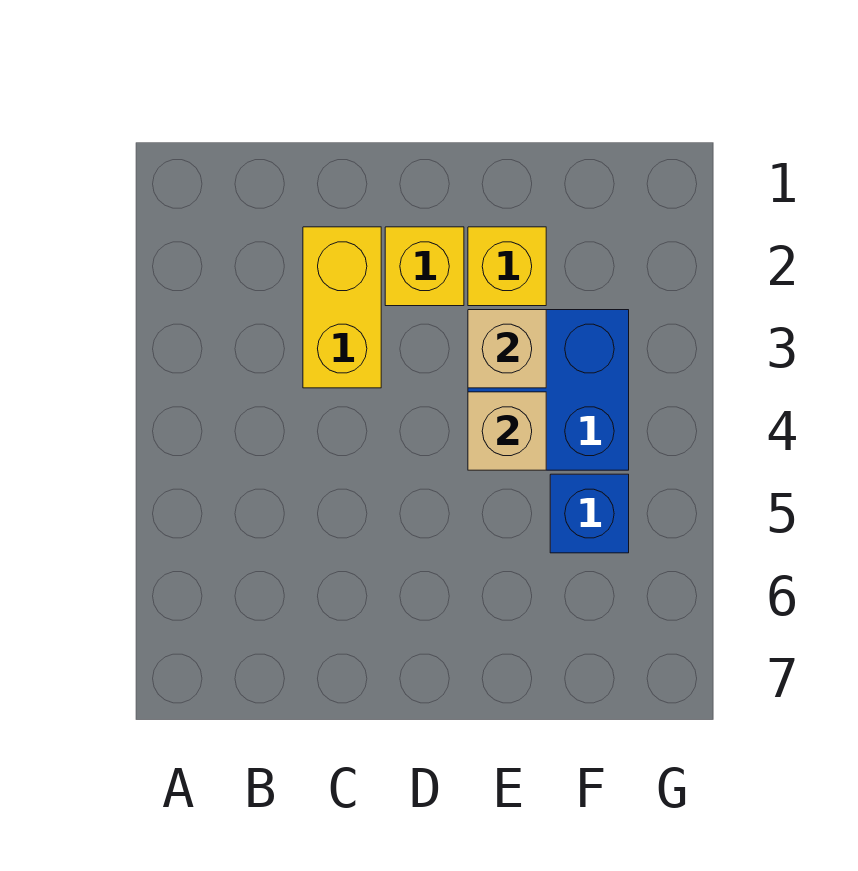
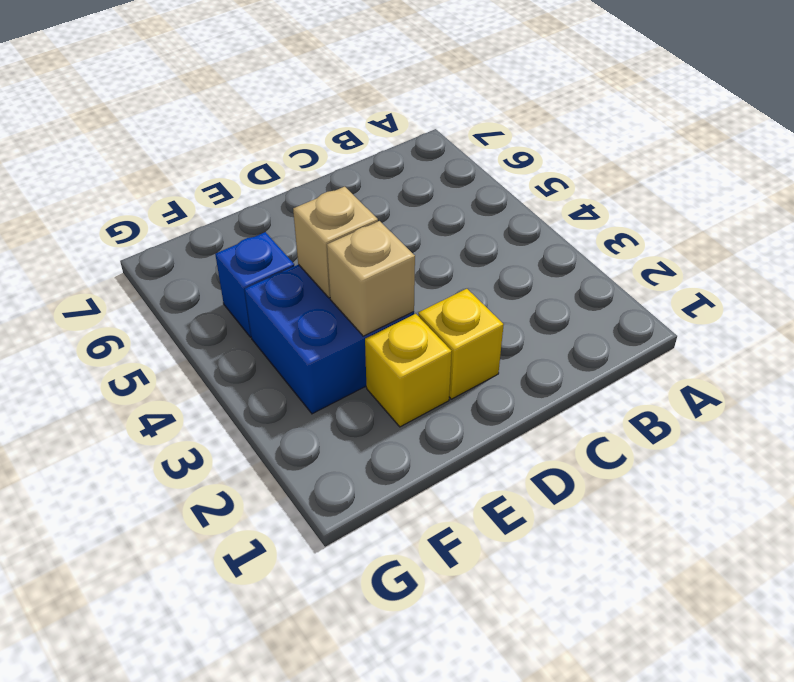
yellow brick C2:C3 level 1 -> none

